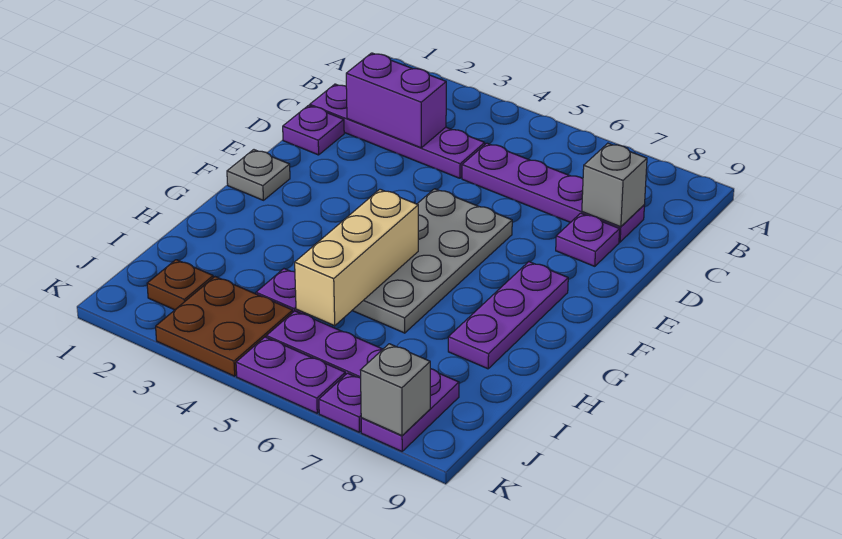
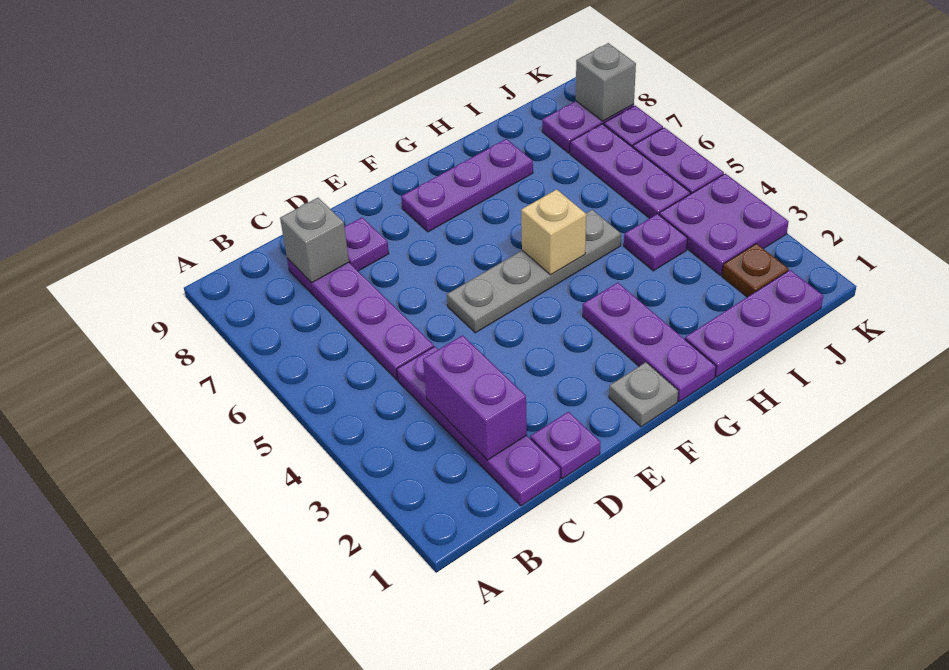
grey plate E5:H6 level 1 -> grey plate E5:H5 level 1
none -> purple plate G1:G3 level 1
tan brick G5:I5 level 2 -> tan brick G5 level 2
none -> purple plate H1:J1 level 1
brown plate J3:K4 level 1 -> purple plate J3:K4 level 1

